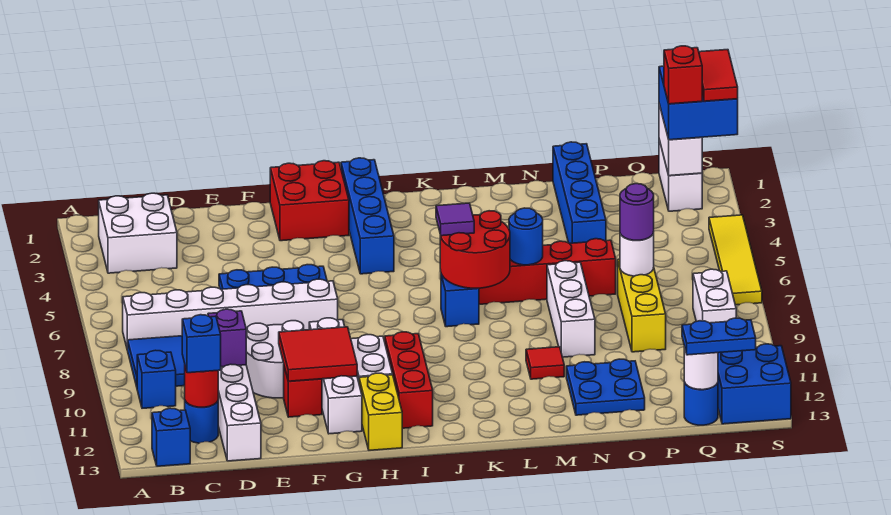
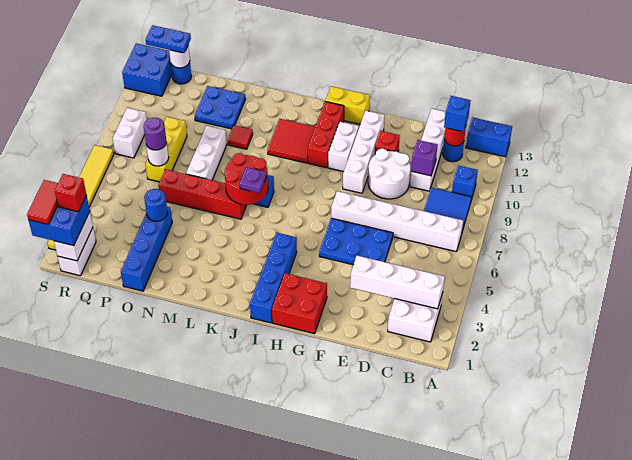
none -> white brick B3:E3 level 2
blue brick B13 level 1 -> blue brick A13:B13 level 1
red tile F10:G11 level 2 -> red tile J10:K11 level 1
yellow brick H12:H13 level 1 -> yellow brick H13:I13 level 1
purple tile K6 level 3 -> purple plate K6 level 3
blue round brick M6 level 2 -> blue round brick O4 level 2
yellow tile S4:S7 level 1 -> yellow tile S2:S7 level 1

